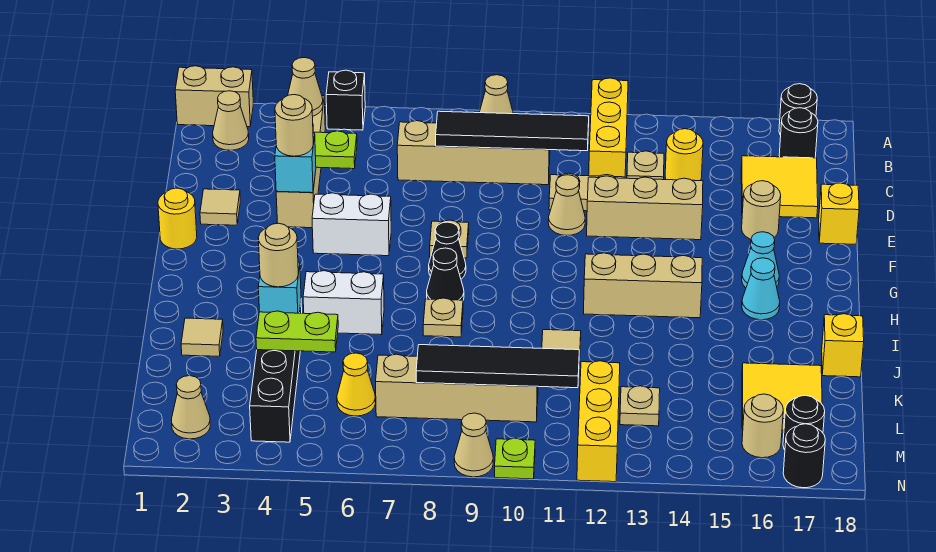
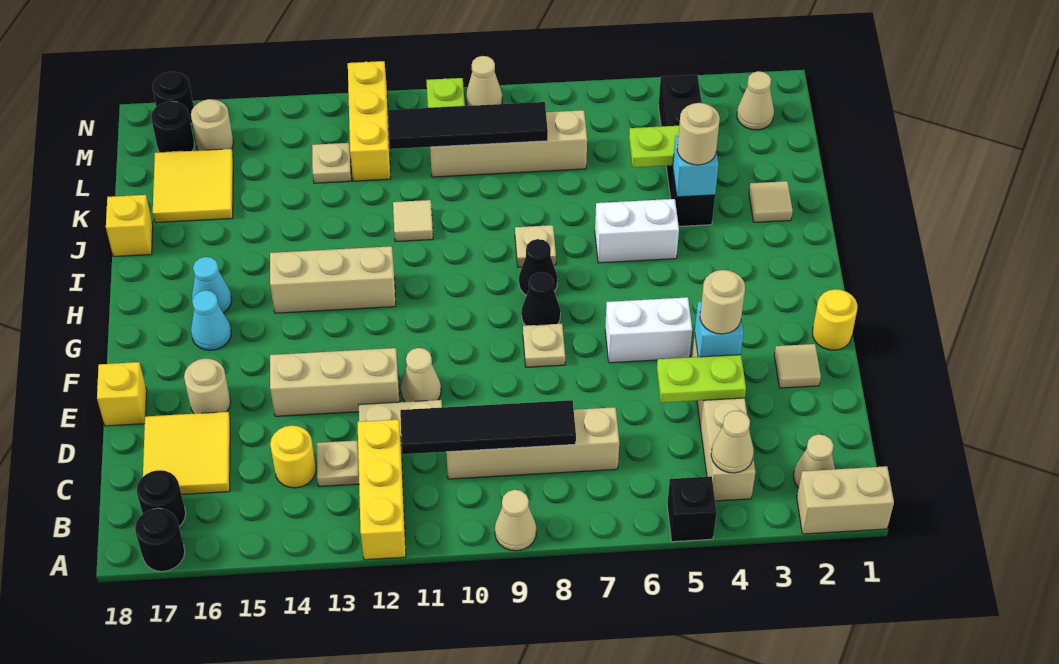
yellow cone L6 level 1 -> none

